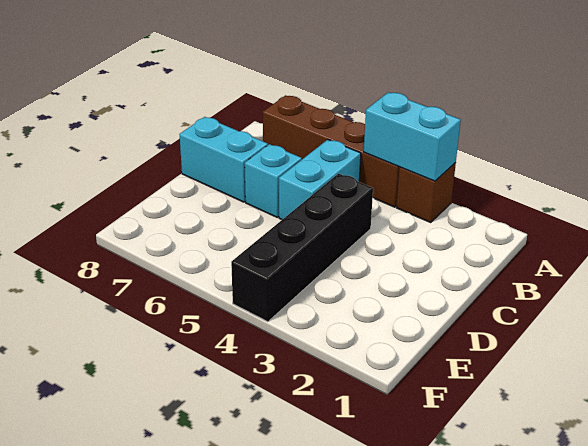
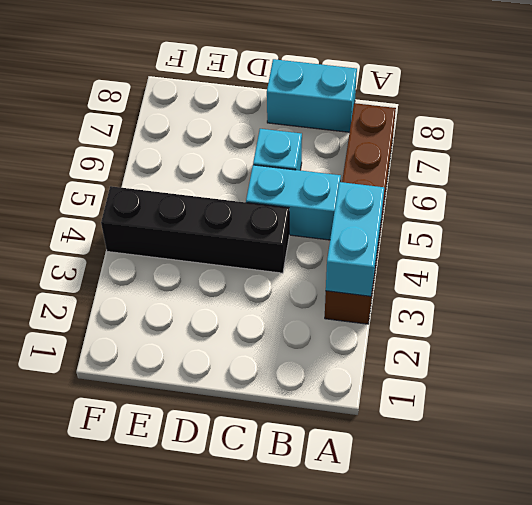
cyan brick C7:C8 level 1 -> cyan brick B8:C8 level 1

